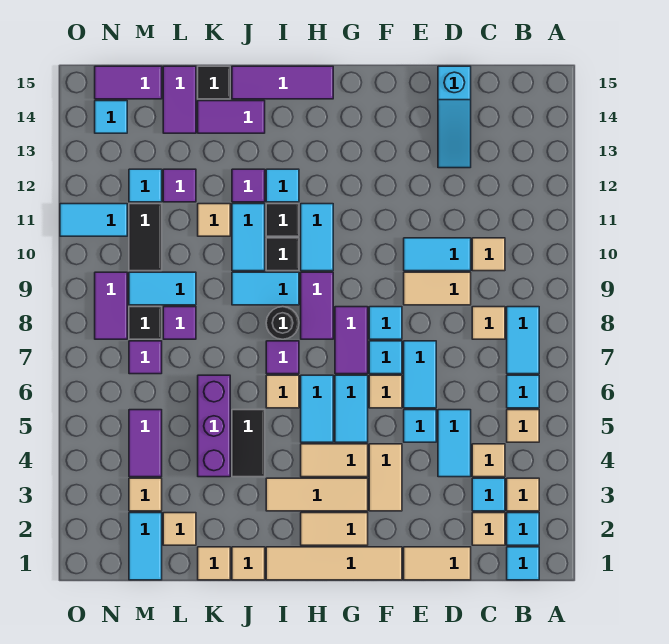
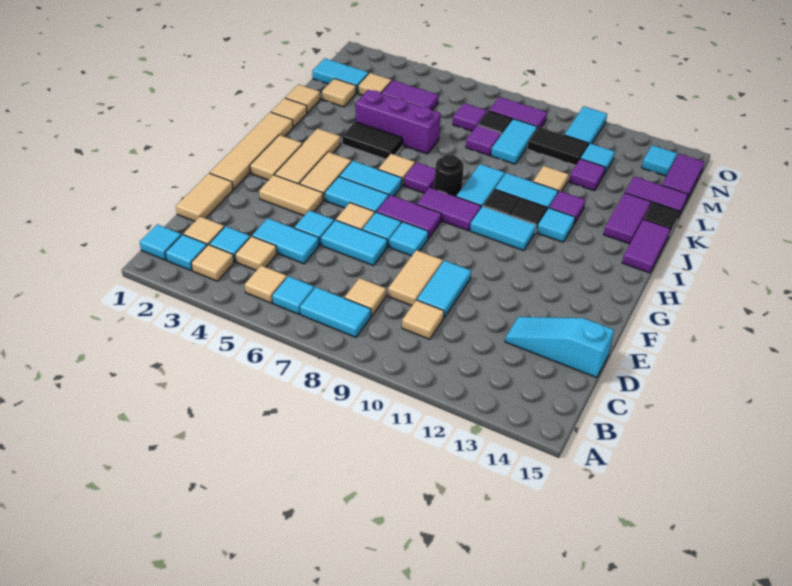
purple tile H15:J15 level 1 -> purple tile I15:J15 level 1

